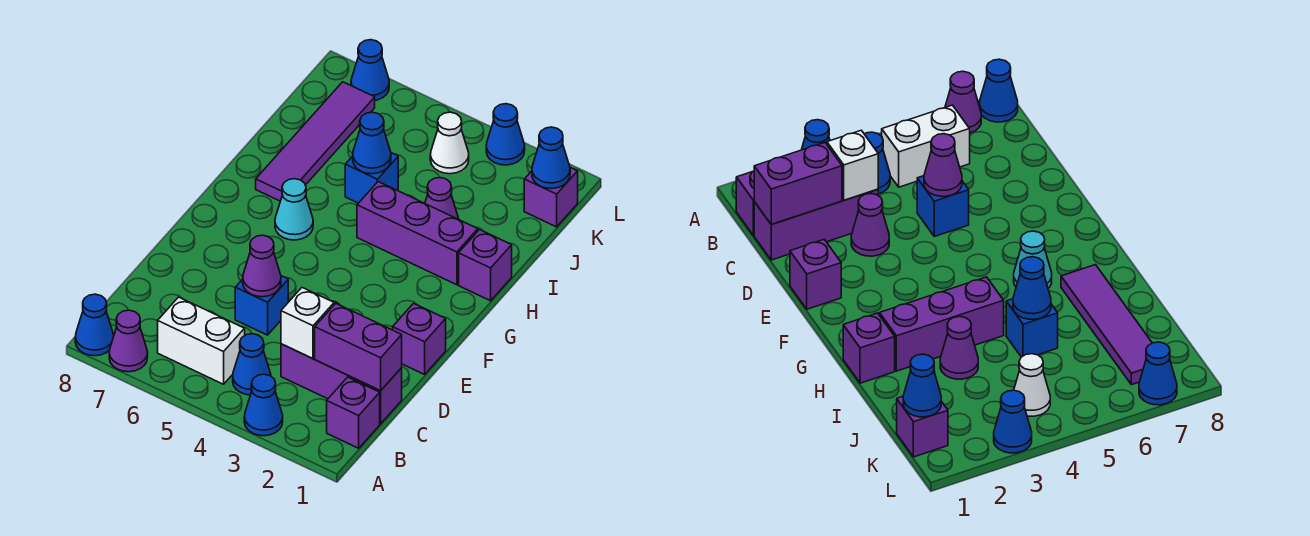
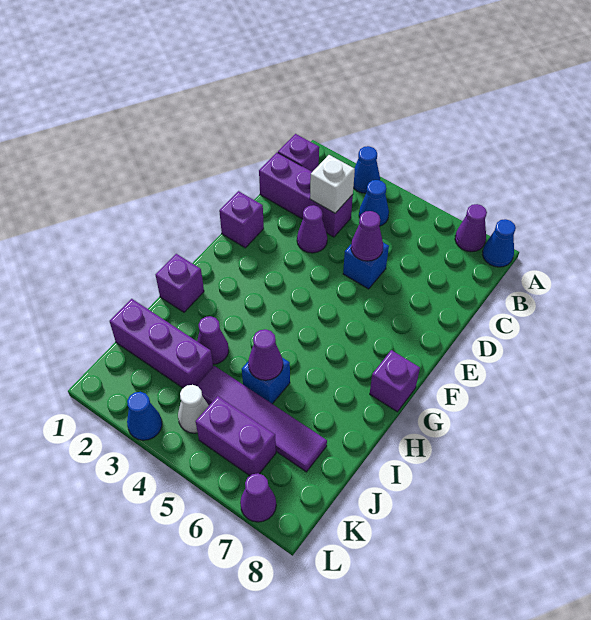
white brick B5:B6 level 1 -> none
purple brick C1:C2 level 2 -> purple brick K5:K6 level 1
cyan cone G6 level 1 -> none
purple brick H2:H4 level 1 -> purple brick J1:J3 level 1
purple tile H7:K7 level 1 -> purple tile J4:J7 level 1
blue cone I5 level 2 -> purple cone I5 level 2
purple brick K1 level 1 -> purple brick G8 level 1
blue cone K1 level 2 -> none
blue cone L7 level 1 -> purple cone L7 level 1

